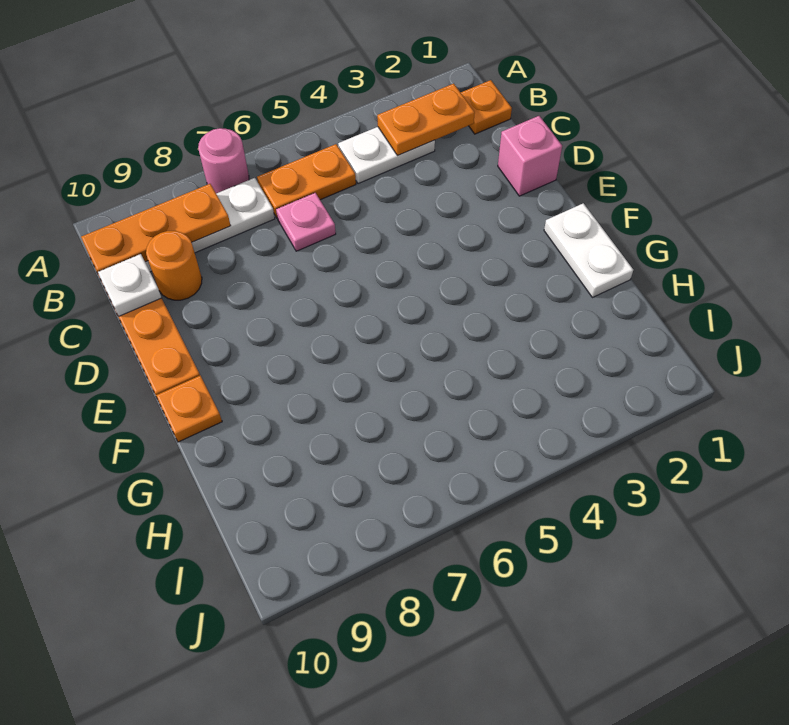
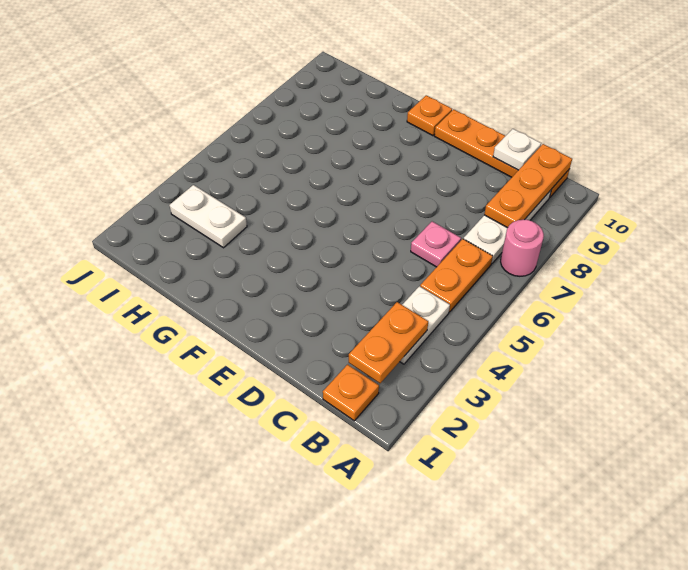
orange round brick C9 level 1 -> none
pink brick D1 level 1 -> none
white plate F1:G1 level 1 -> white plate H3:I3 level 1

